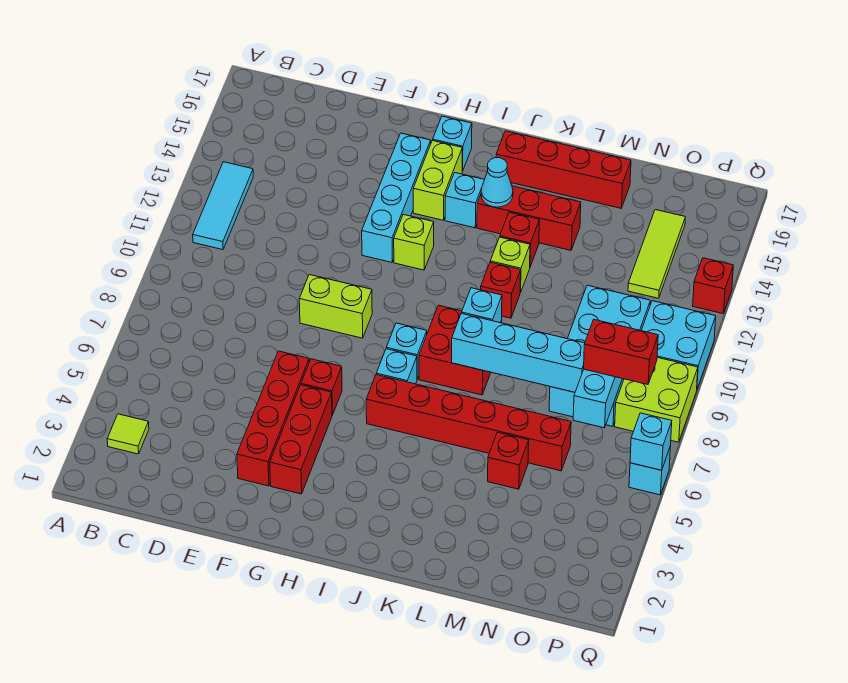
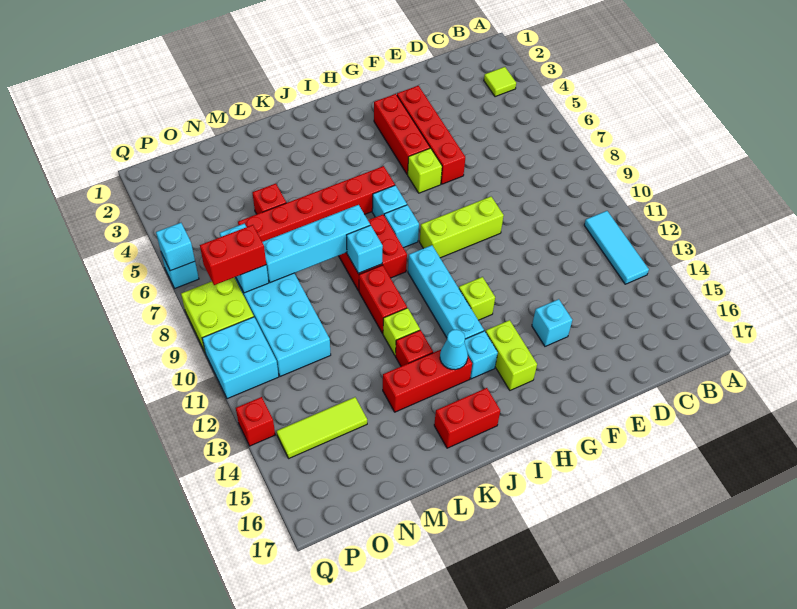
lime brick F9:G9 level 1 -> lime brick F9:H9 level 1
red brick G6 level 1 -> lime brick G6 level 1
cyan brick G12:G15 level 1 -> cyan brick I10:I13 level 1
cyan brick H16 level 1 -> cyan brick F14 level 1
red brick J16:M16 level 1 -> red brick J16:K16 level 1
red brick K11 level 1 -> red brick K10:K11 level 1
lime tile O13:O15 level 1 -> lime tile N14:P14 level 1

